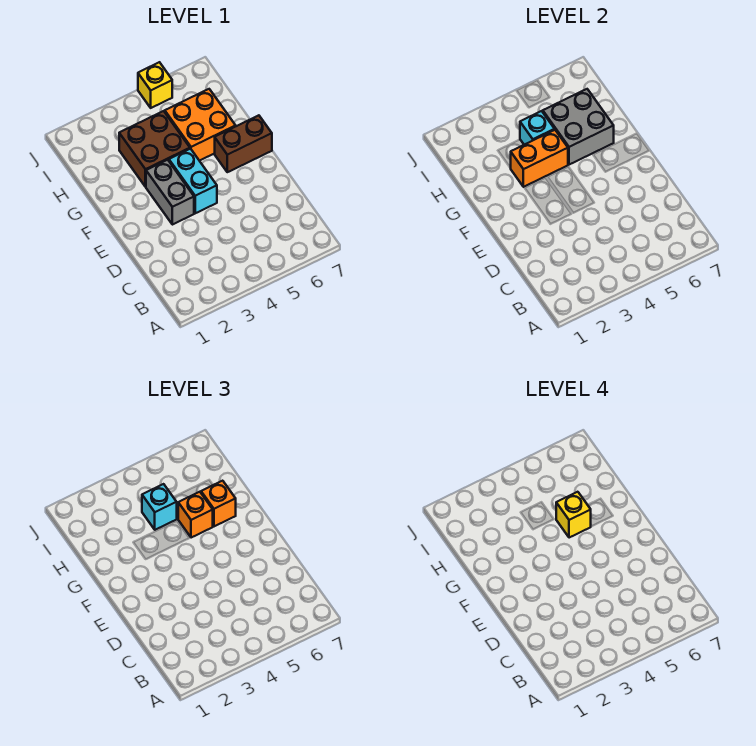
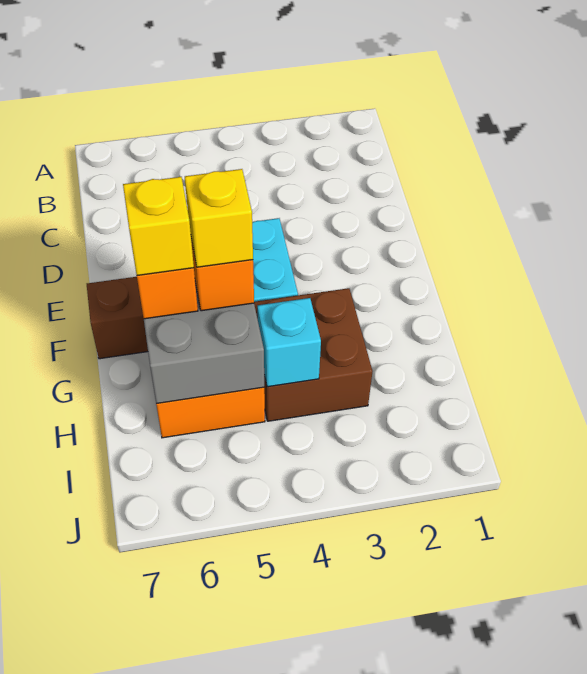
grey brick E3:F3 level 1 -> none
orange brick G3:G4 level 2 -> none
cyan brick H4 level 3 -> none
yellow brick J5 level 1 -> yellow brick G6 level 4

